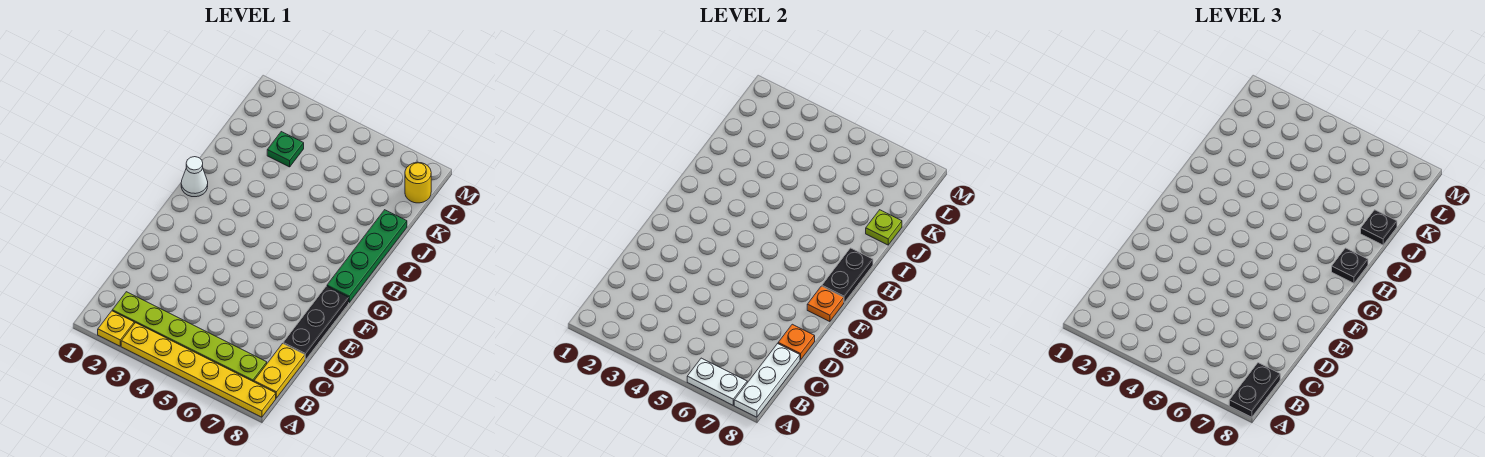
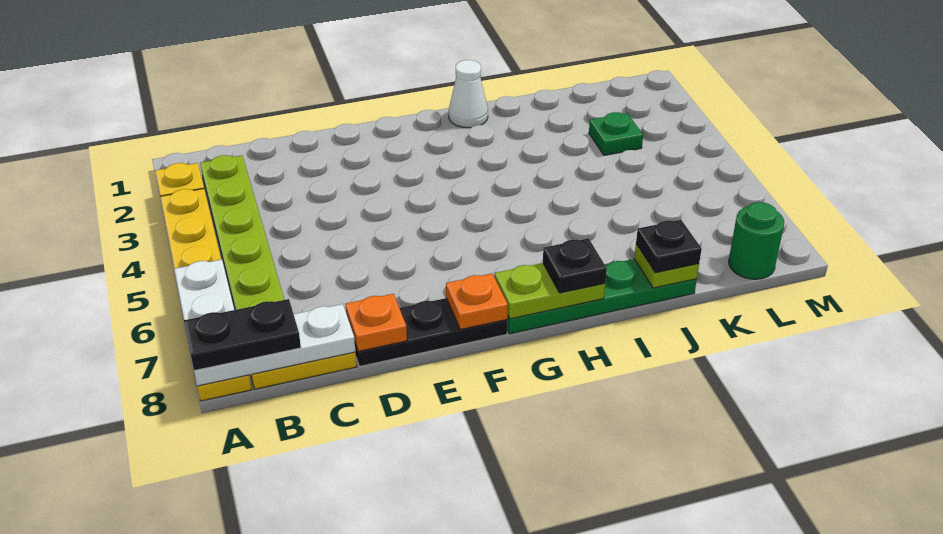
black plate G8:H8 level 2 -> lime plate G8:H8 level 2
yellow round brick L8 level 1 -> green round brick L8 level 1

